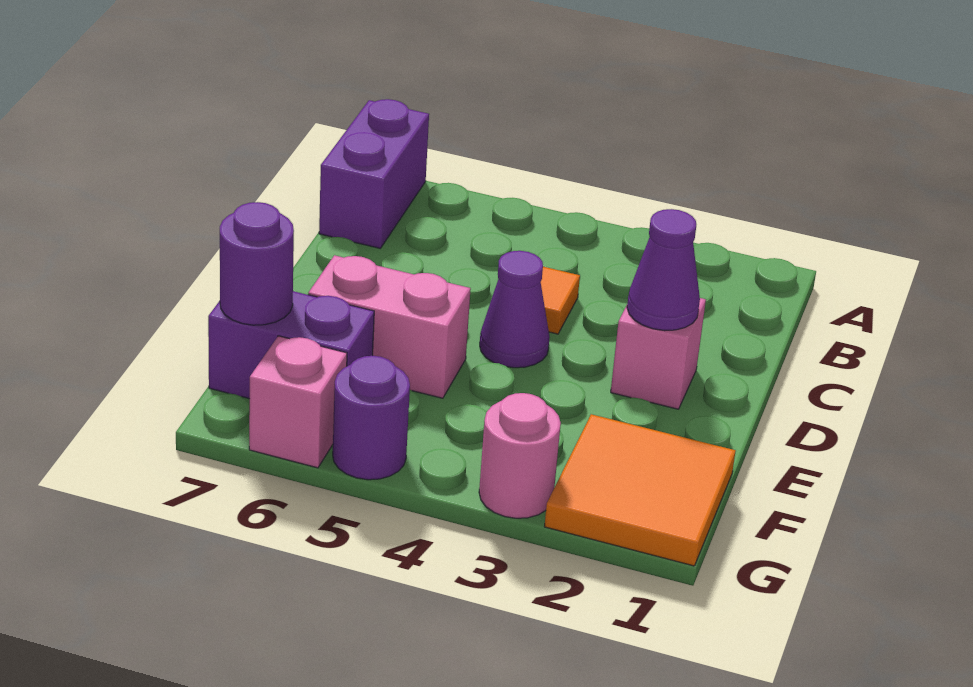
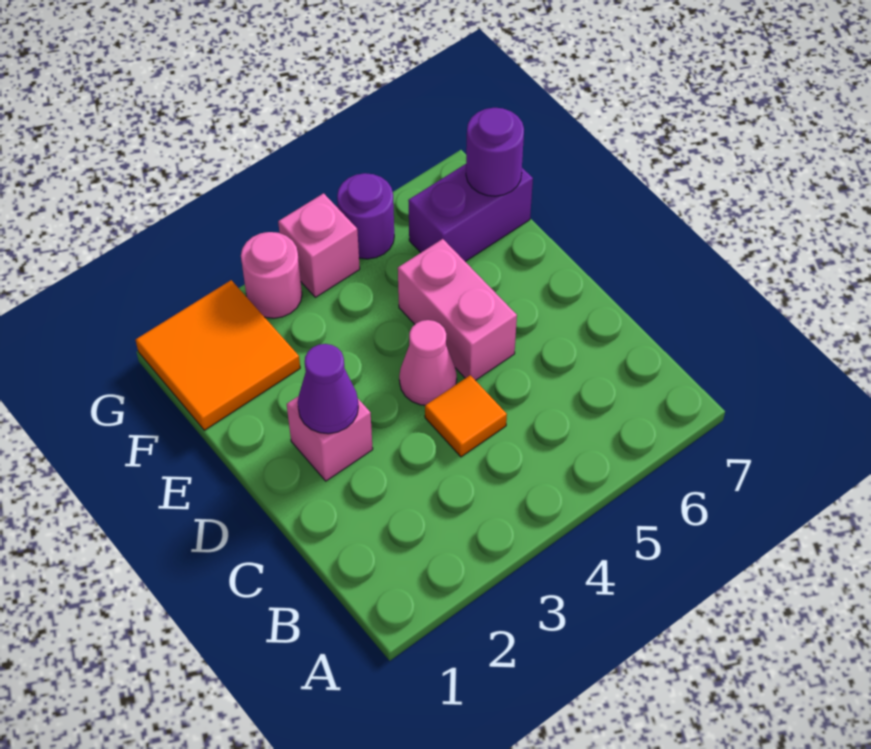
purple brick A7:B7 level 1 -> none
purple cone D4 level 1 -> pink cone D4 level 1
pink brick E5:E6 level 1 -> pink brick D5:E5 level 1
pink brick G6 level 1 -> pink brick G4 level 1

